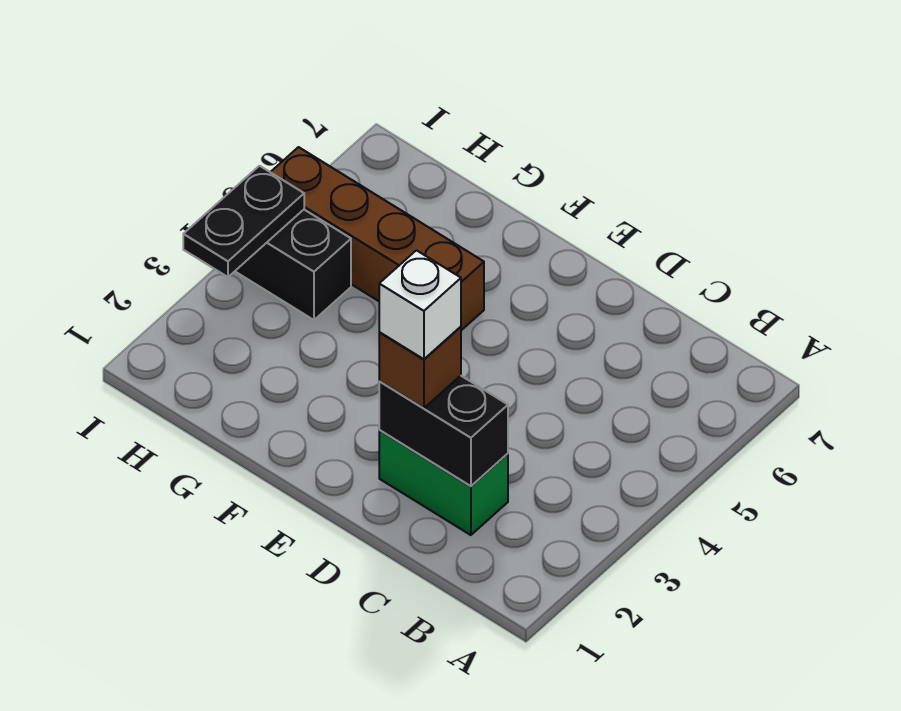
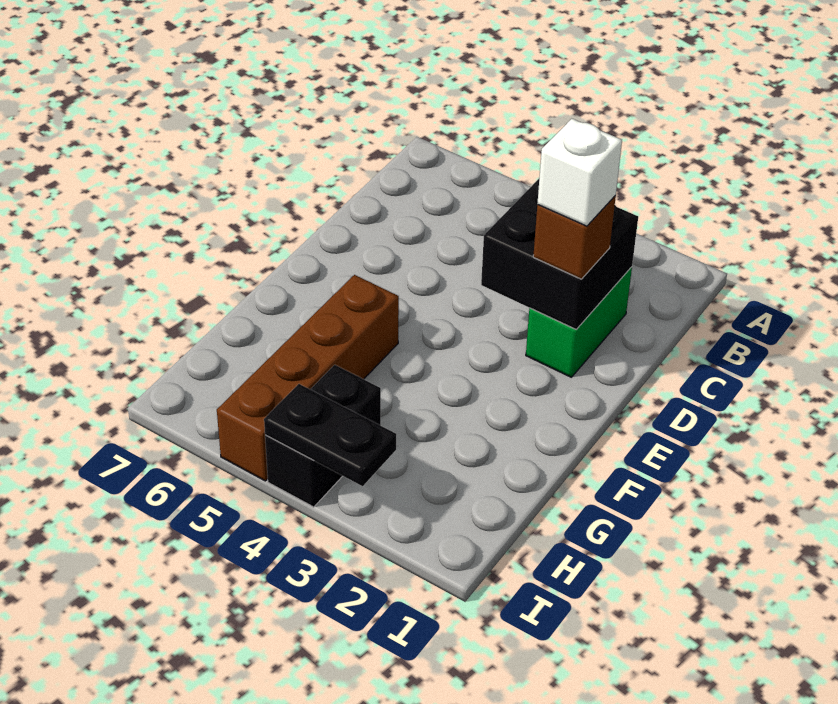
black brick C2:D2 level 2 -> black brick C2:D3 level 2

